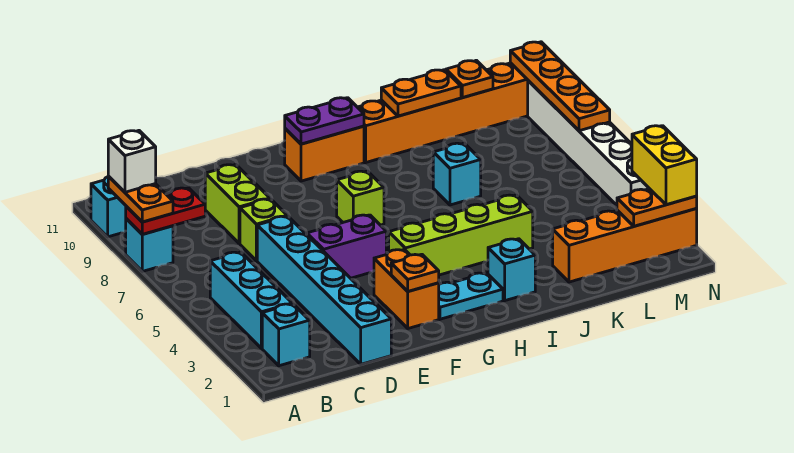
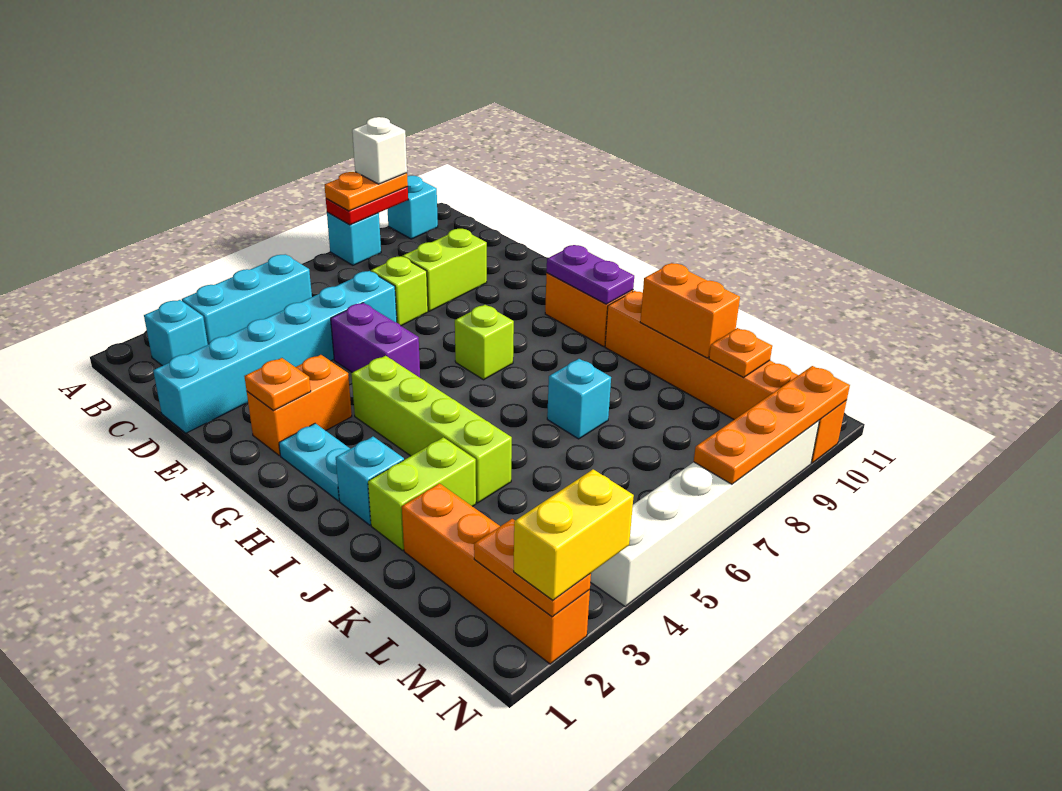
red plate A8:B8 level 2 -> red plate A8:A9 level 2
none -> lime brick J2:J3 level 1
orange plate J10:K10 level 2 -> orange brick J10:K10 level 2

